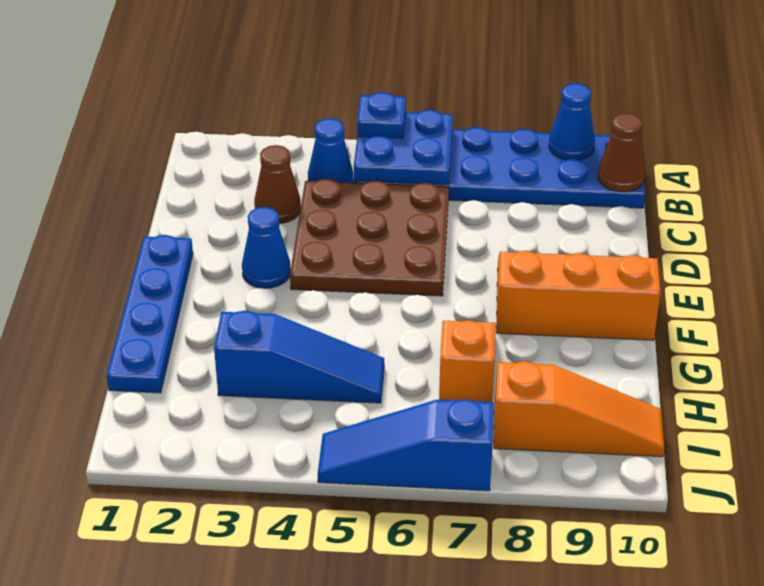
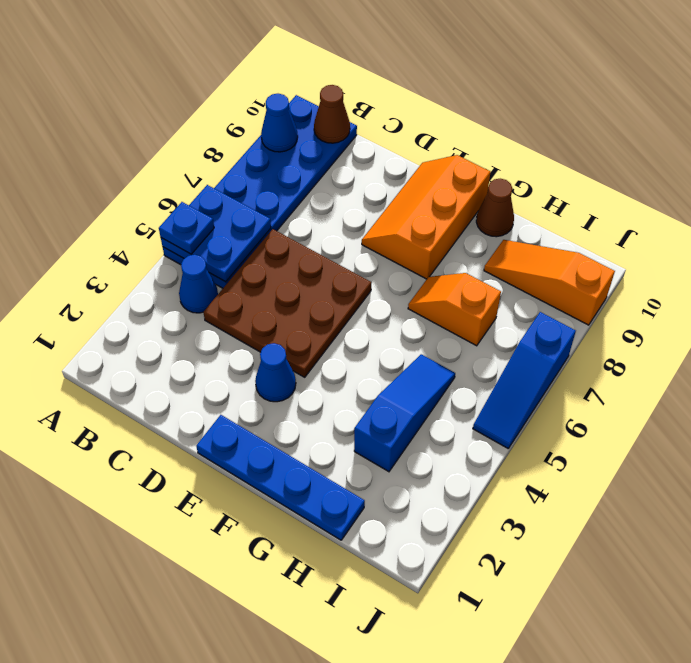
brown cone C3 level 1 -> brown cone G10 level 1
orange slope I8:I10 level 1 top 8 -> orange slope H9:J9 level 1 top J

